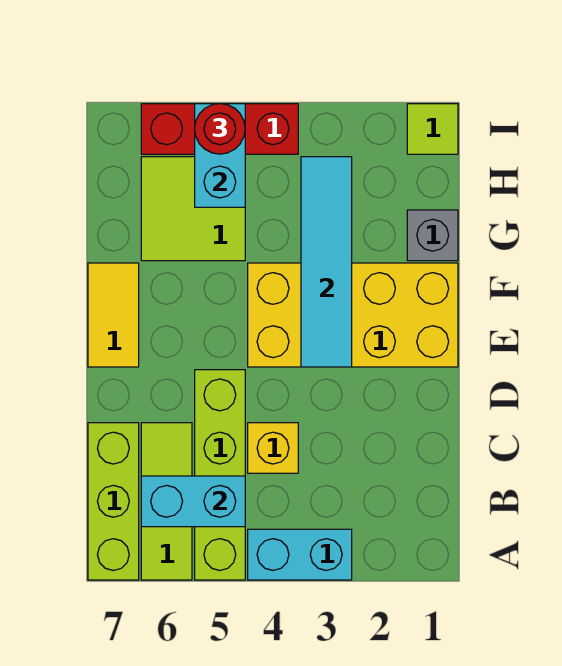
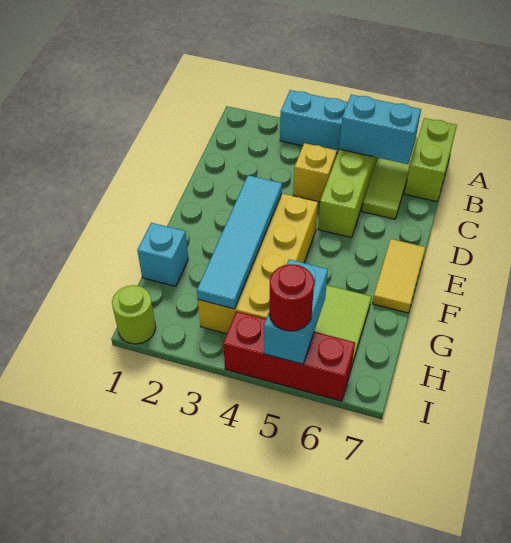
lime brick A7:C7 level 1 -> lime brick A7:B7 level 1
yellow brick E1:F4 level 1 -> yellow brick E3:H4 level 1
grey brick G1 level 1 -> cyan brick G1 level 1
lime tile I1 level 1 -> lime round brick I1 level 1

